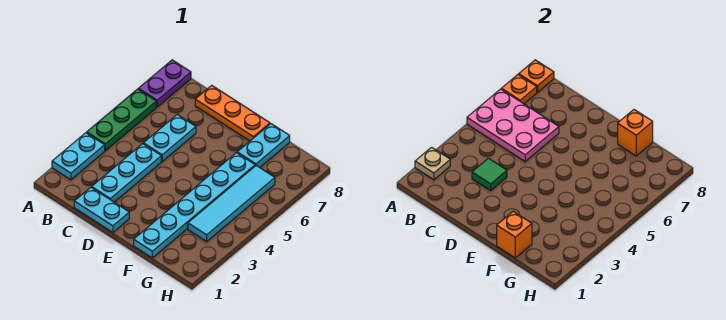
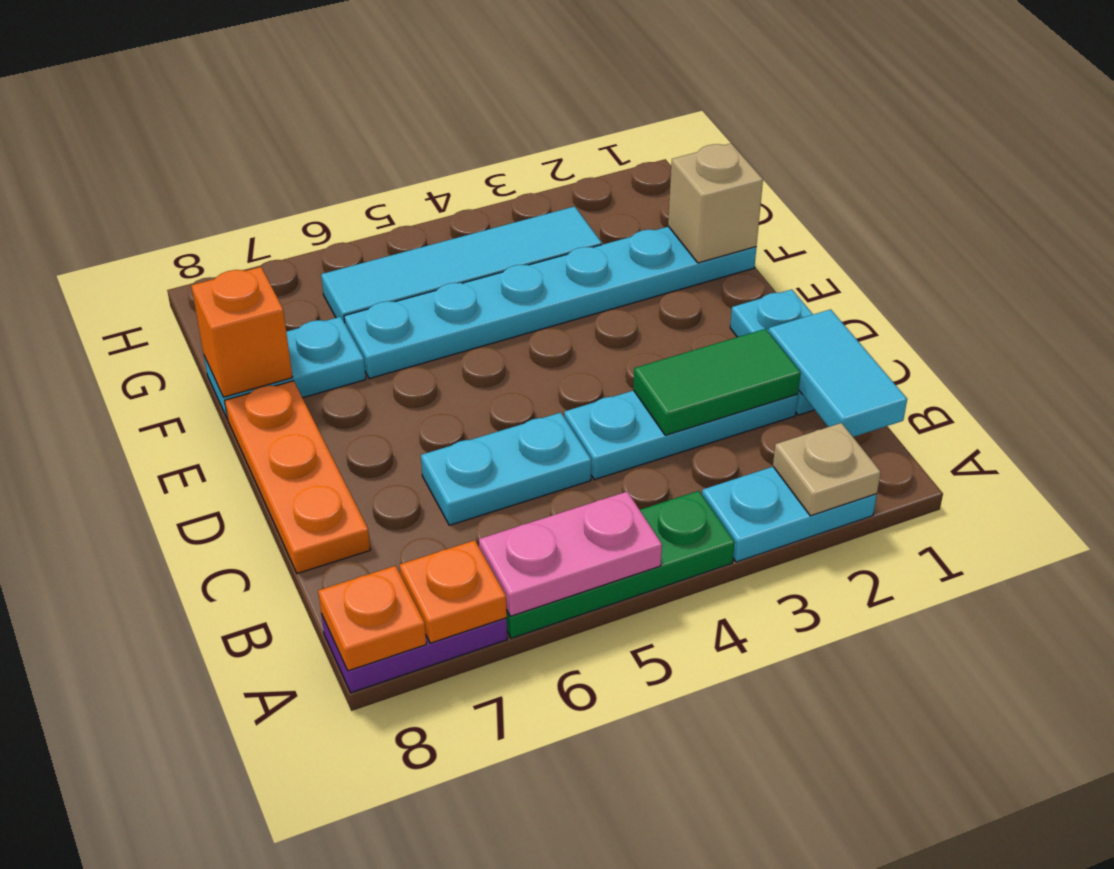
pink plate A5:C6 level 2 -> pink plate A5:A6 level 2
none -> cyan tile B1:C1 level 2
green tile C3 level 2 -> green tile C2:C3 level 2
orange brick F1 level 2 -> tan brick F1 level 2

